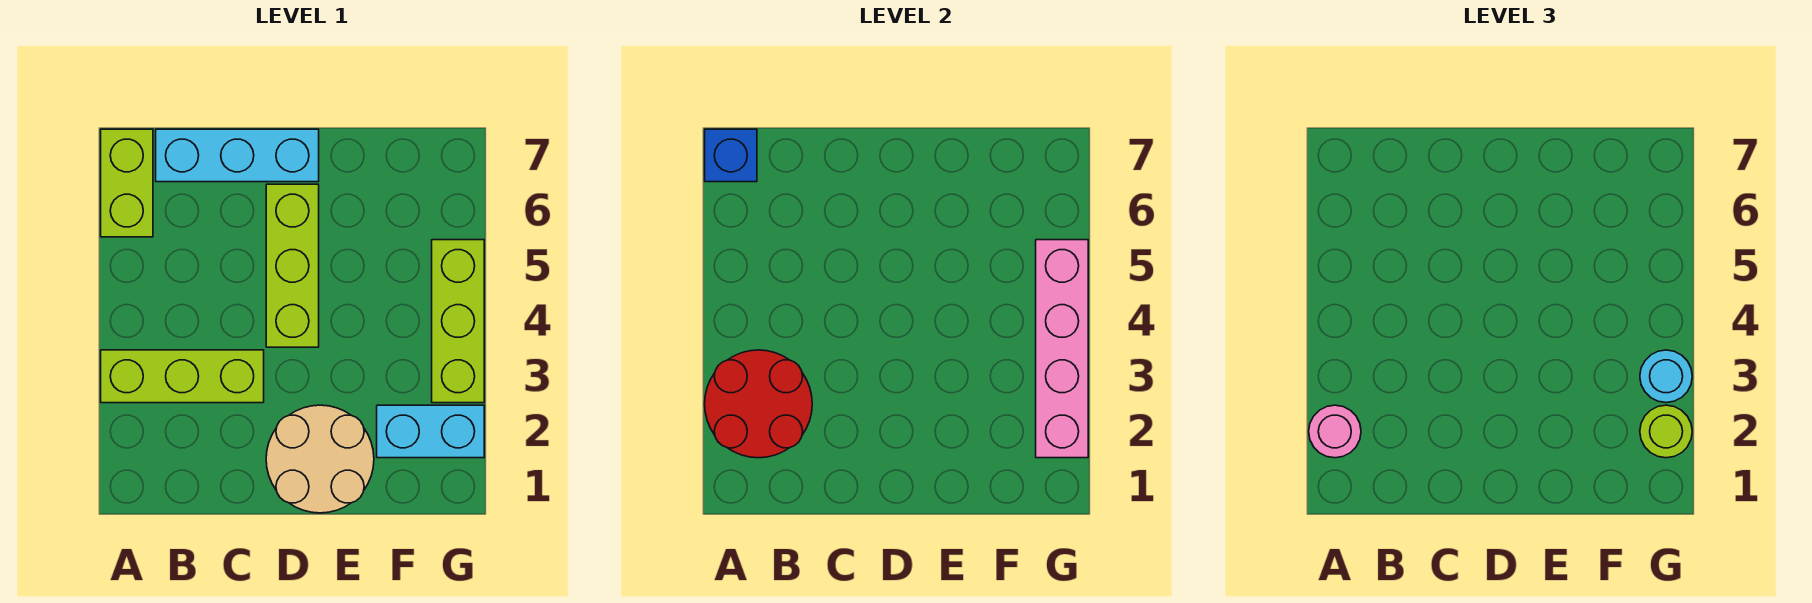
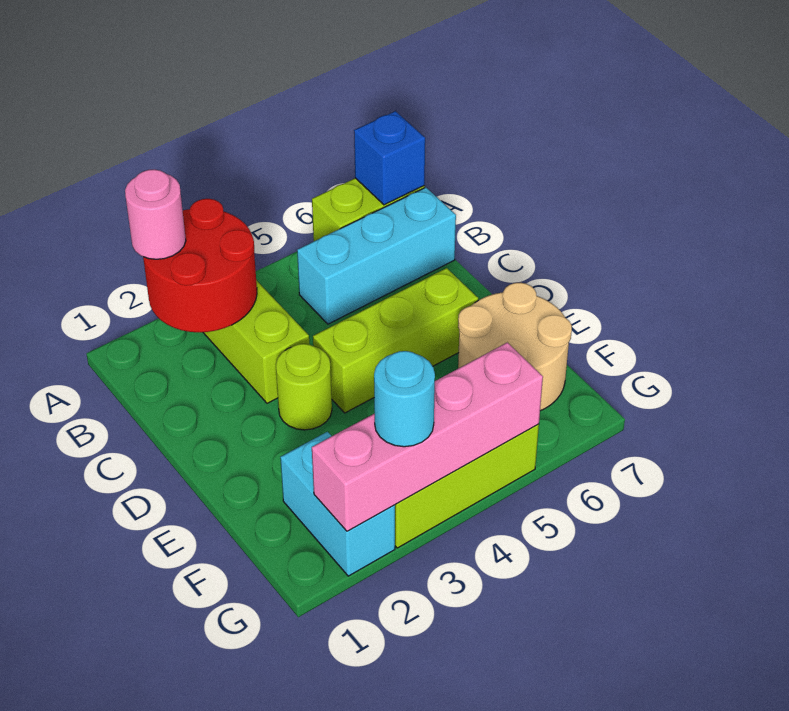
cyan brick B7:D7 level 1 -> cyan brick B5:B7 level 1
tan round brick D1:E2 level 1 -> tan round brick E6:F7 level 1
lime round brick G2 level 3 -> lime round brick D3 level 1

